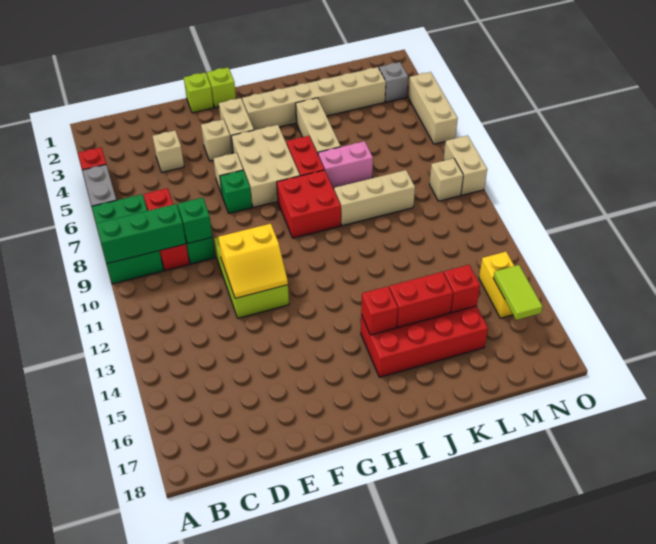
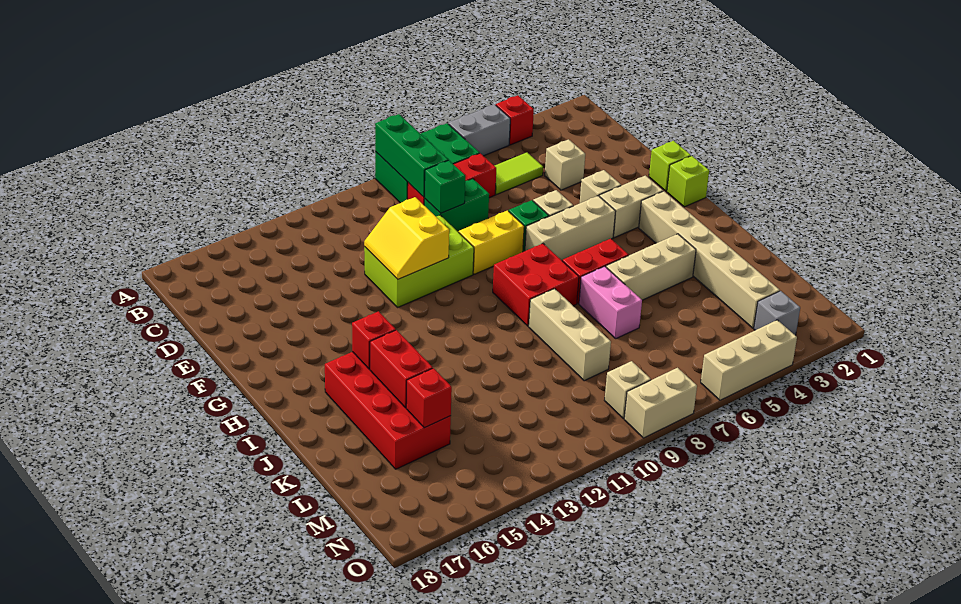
tan brick G5:H7 level 1 -> tan brick G5:G7 level 1
yellow brick N14:N15 level 1 -> yellow brick F8:F9 level 1
lime tile N15:N16 level 2 -> lime tile C5:C6 level 1

